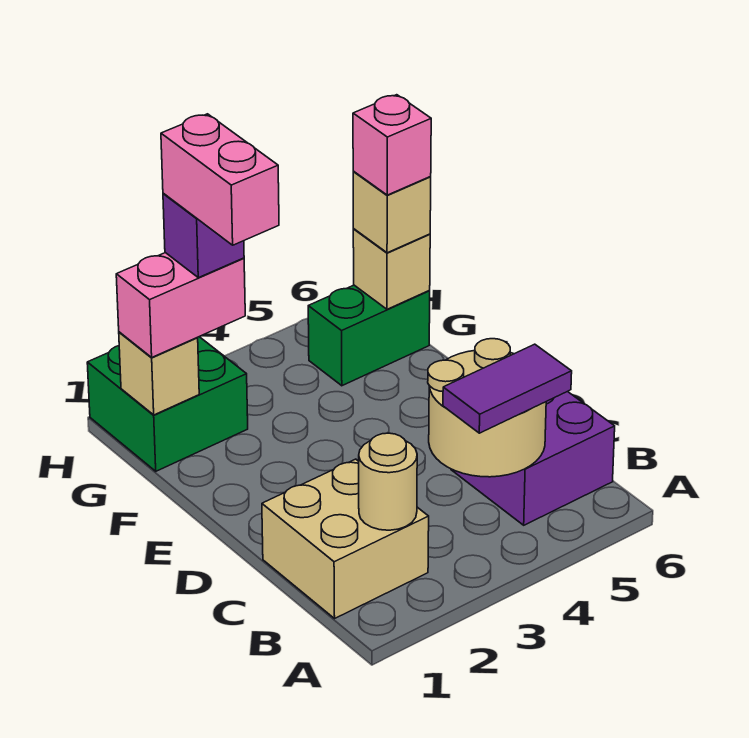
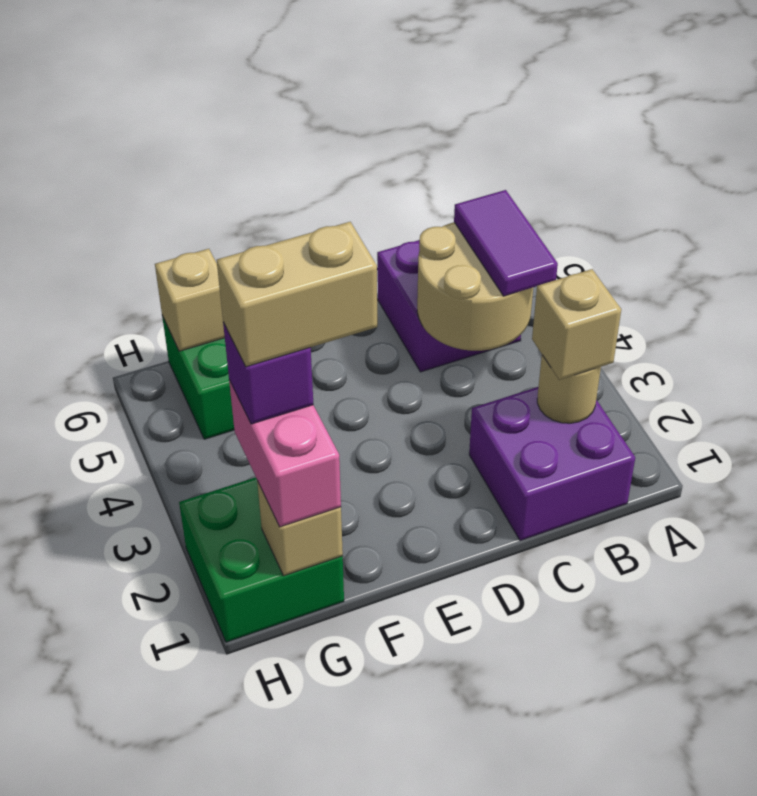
tan brick B1:C2 level 1 -> purple brick B1:C2 level 1
pink brick F2:G2 level 5 -> tan brick F2:G2 level 5
tan brick G6 level 3 -> tan brick B2 level 3
pink brick G6 level 4 -> none

